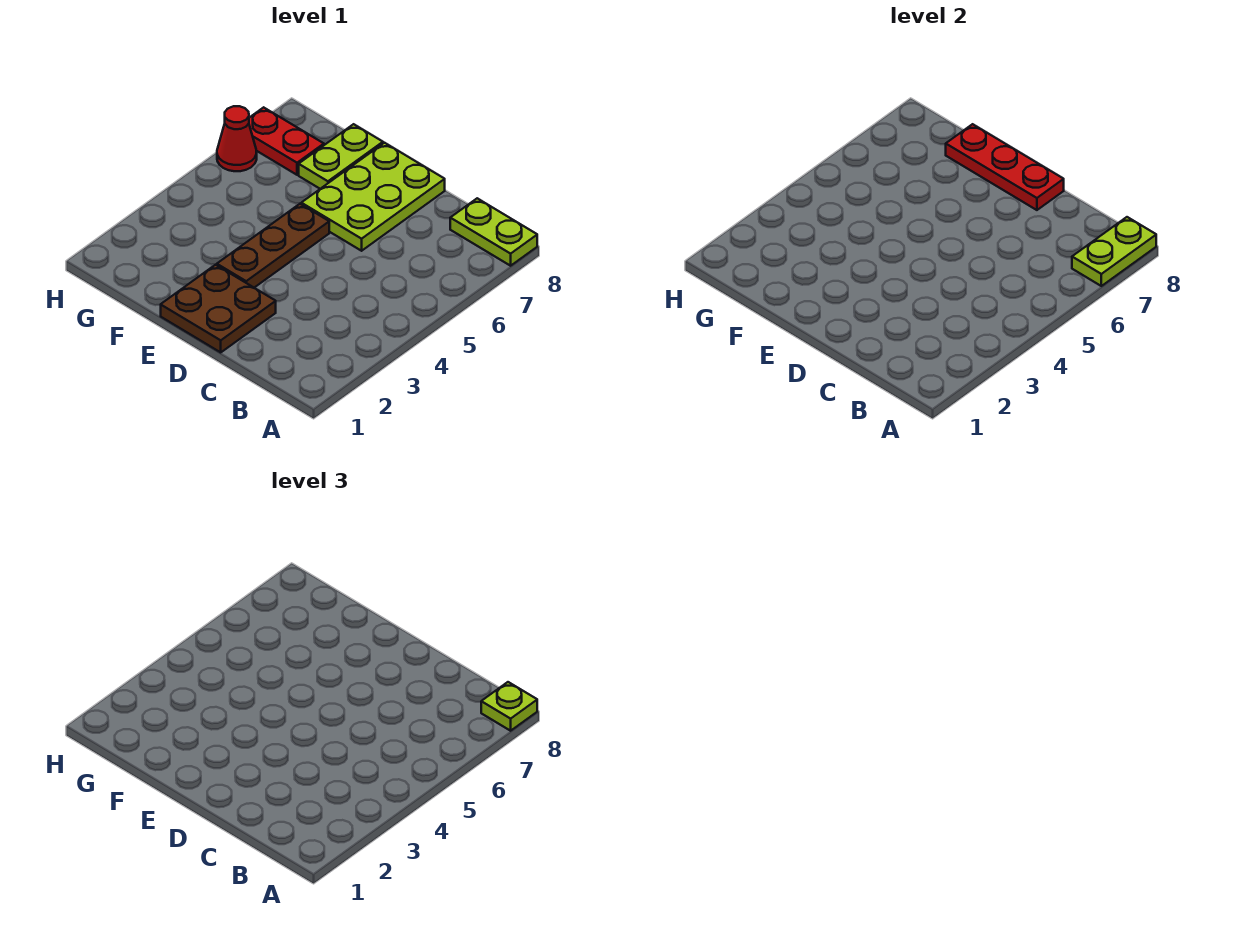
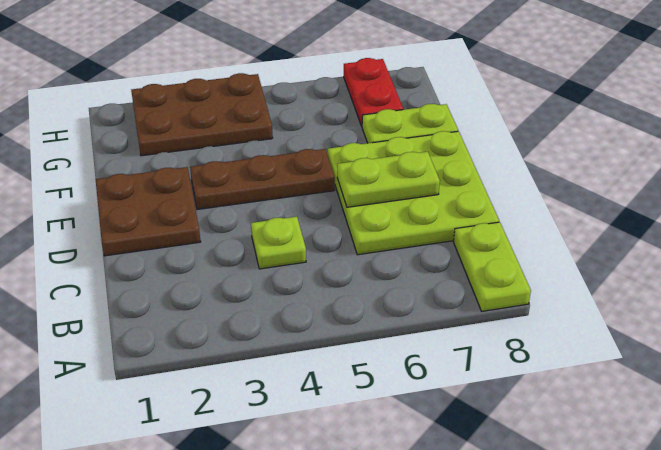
lime plate A7:A8 level 2 -> lime plate D6:D7 level 2
lime plate A8 level 3 -> lime plate C4 level 1
lime plate D6:E8 level 1 -> lime plate C6:E8 level 1
red plate D8:F8 level 2 -> none
none -> brown plate G2:H4 level 1
red cone H6 level 1 -> none

